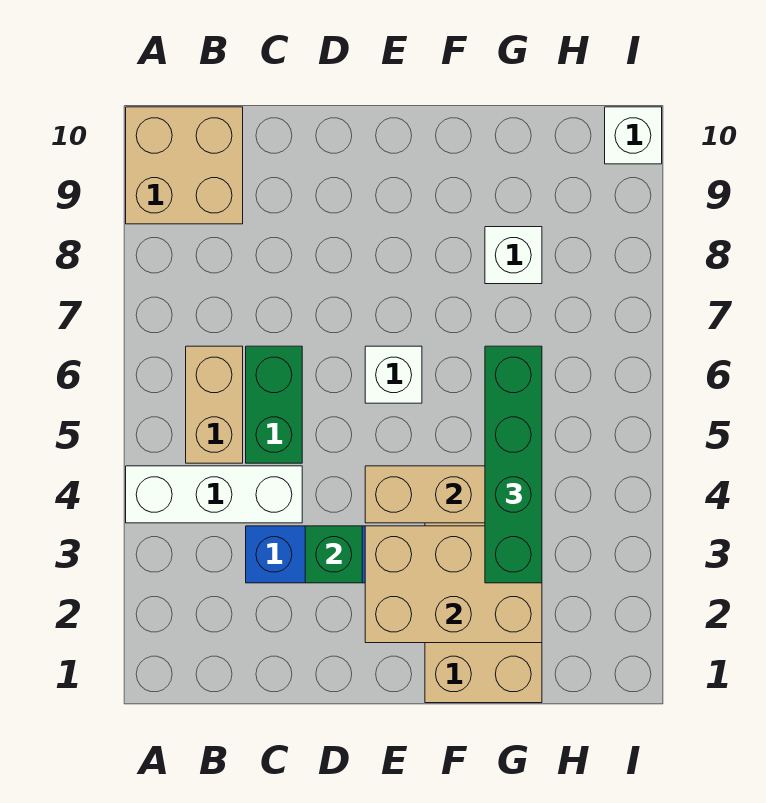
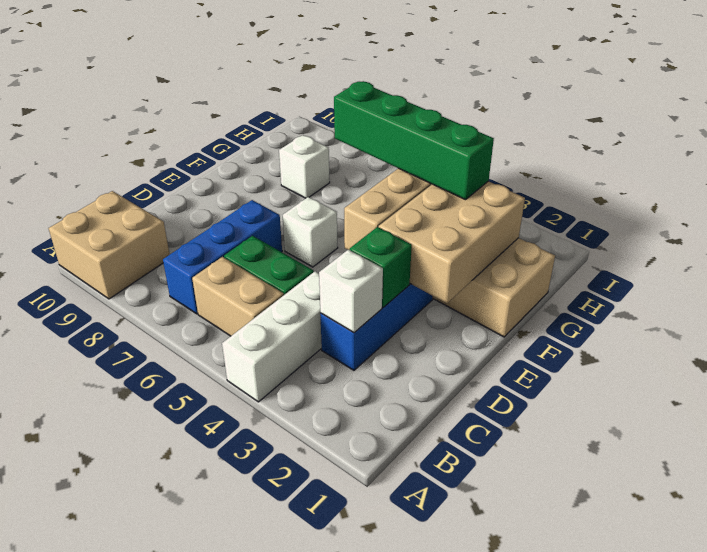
none -> blue brick B7:D7 level 1
white brick I10 level 1 -> white brick C3 level 2

